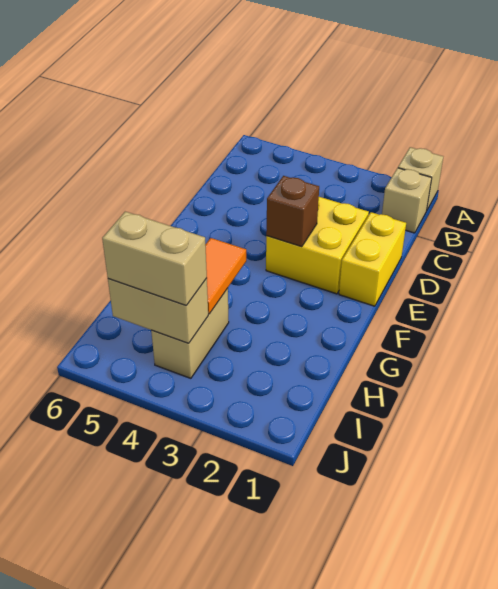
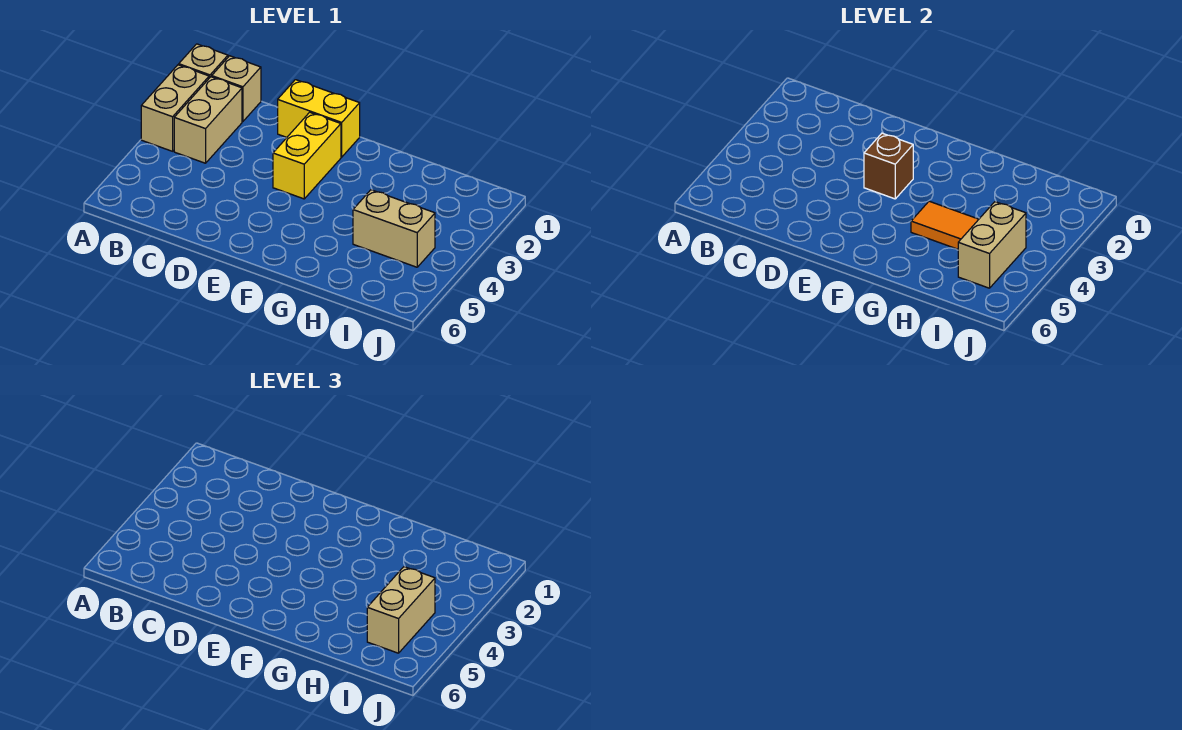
none -> tan brick A2:A3 level 1
none -> tan brick B2:B3 level 1
yellow brick D2:E3 level 1 -> yellow brick E2:E3 level 1

